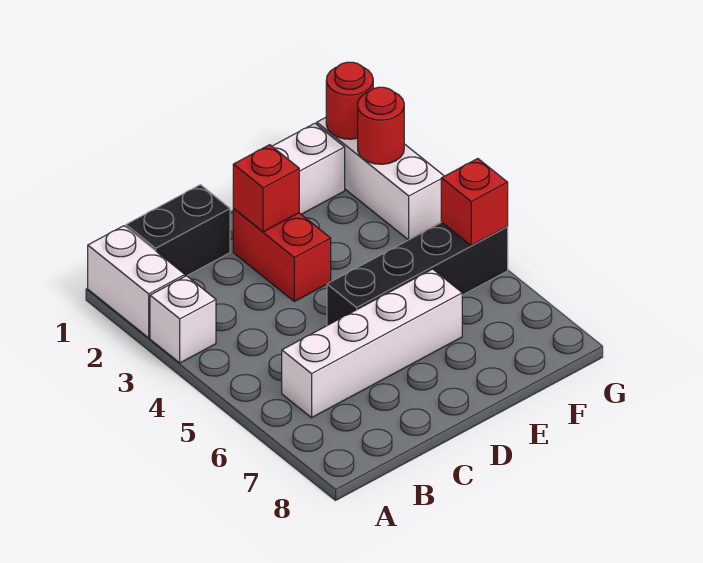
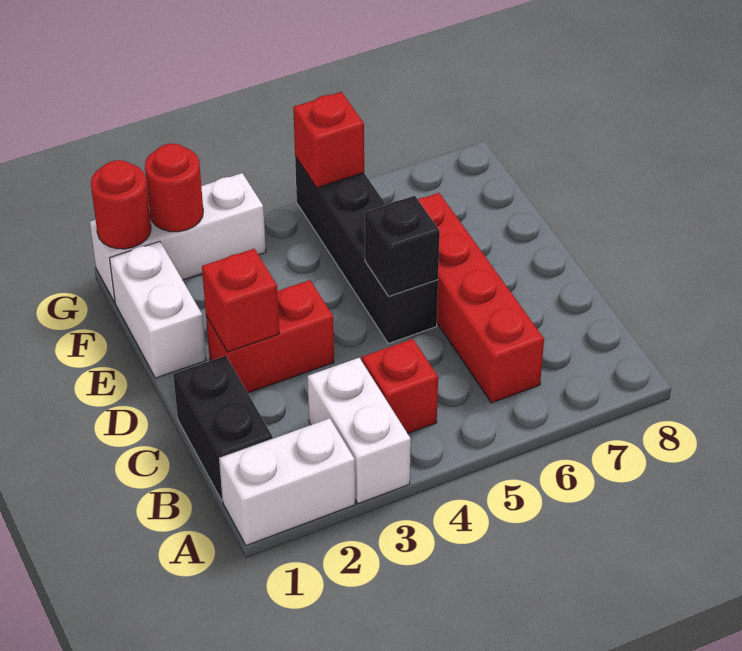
white brick A3 level 1 -> white brick A3:B3 level 1
none -> red brick B4 level 1
white brick B6:E6 level 1 -> red brick B6:E6 level 1
none -> black brick D5 level 2

